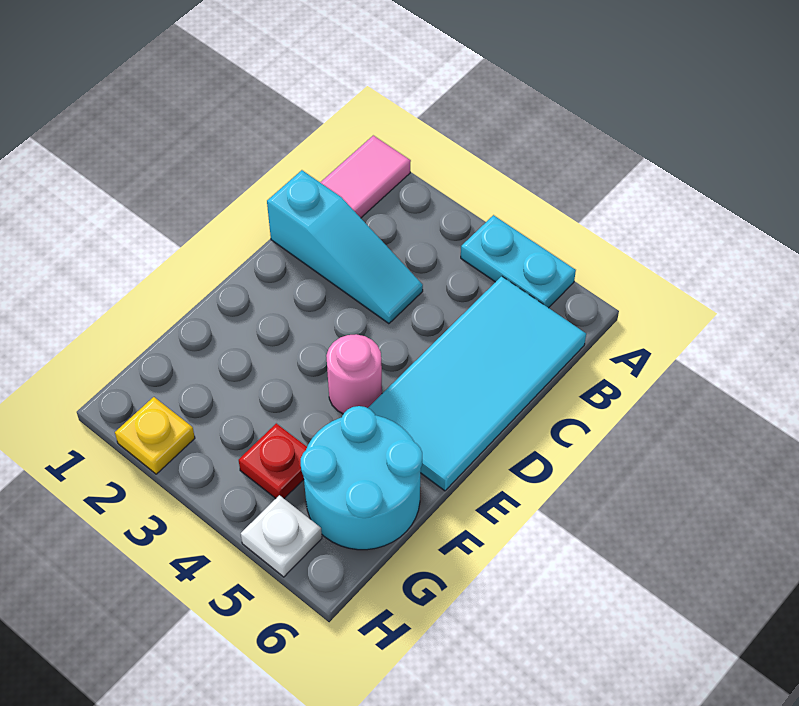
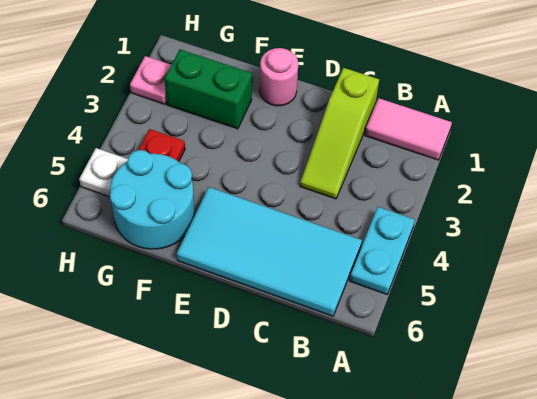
cyan slope C1:C3 level 1 top 1 -> lime slope C1:C3 level 1 top 1
pink round brick E4 level 1 -> pink round brick E1 level 1
none -> green brick F2:G2 level 1
yellow plate H2 level 1 -> pink plate H2 level 1

